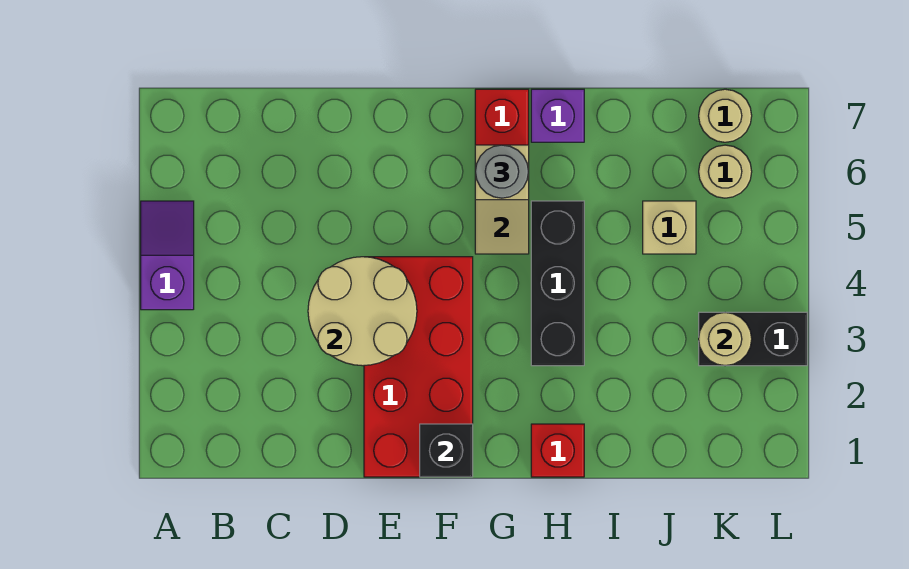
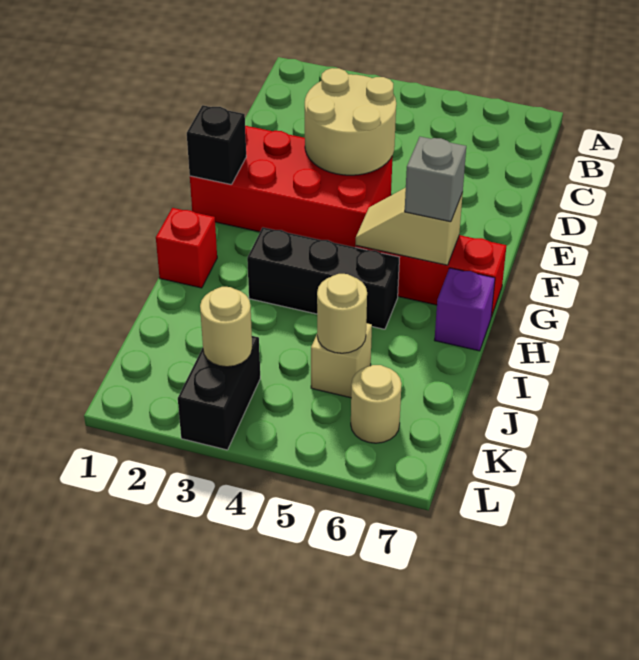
purple slope A4:A5 level 1 top 4 -> none
grey round brick G6 level 3 -> grey brick G6 level 3
tan round brick K7 level 1 -> tan round brick J5 level 2

